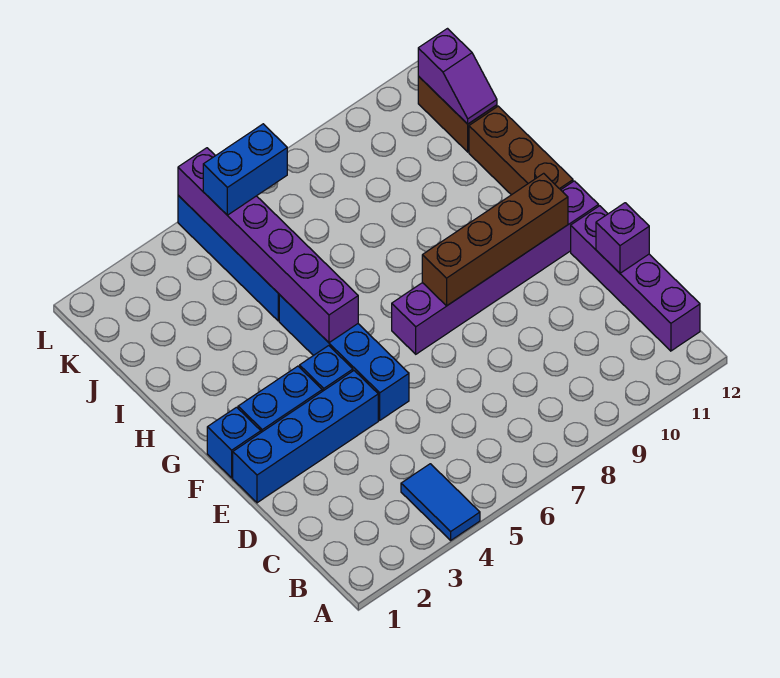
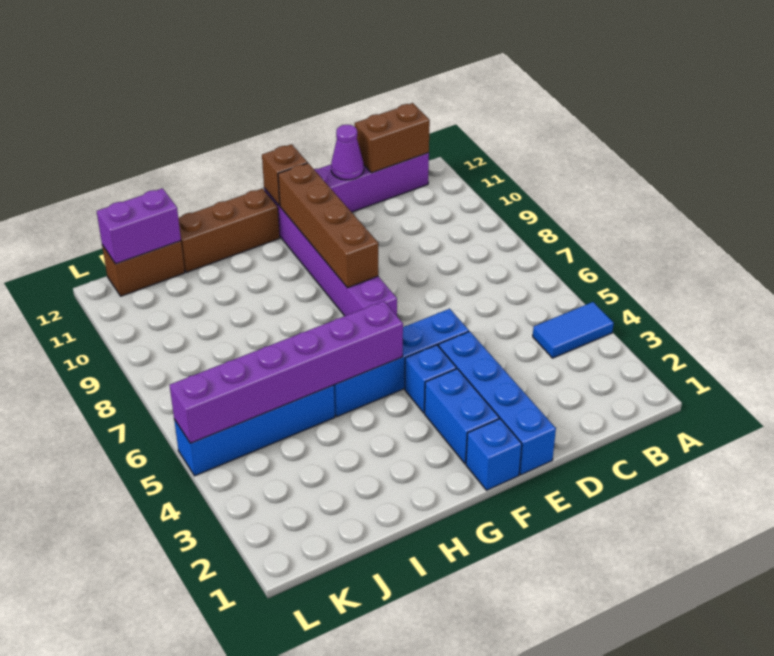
none -> brown brick B12:C12 level 2
purple brick D12 level 2 -> purple cone D12 level 2
none -> brown brick F12 level 2
purple slope J12:K12 level 2 top K -> purple brick J12:K12 level 2
blue brick K5:K6 level 3 -> none

